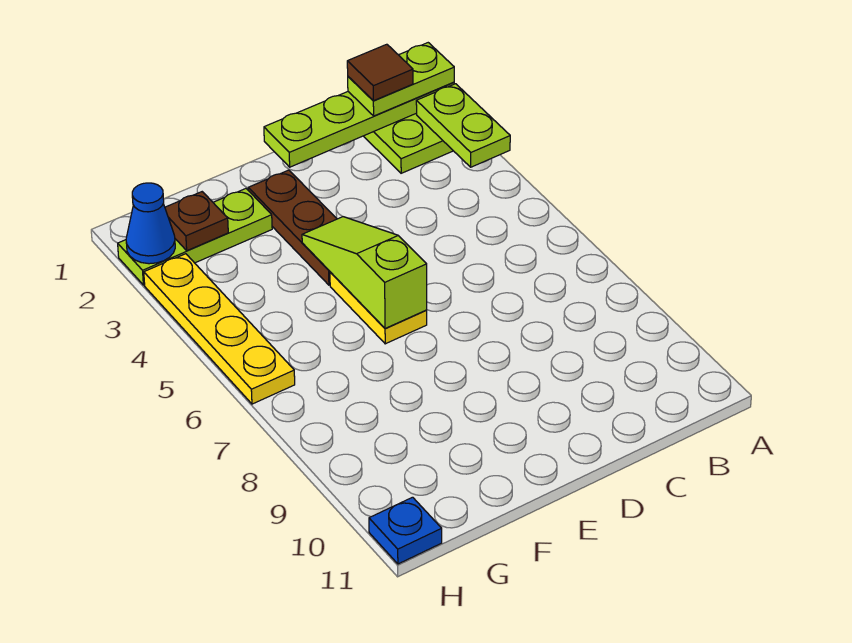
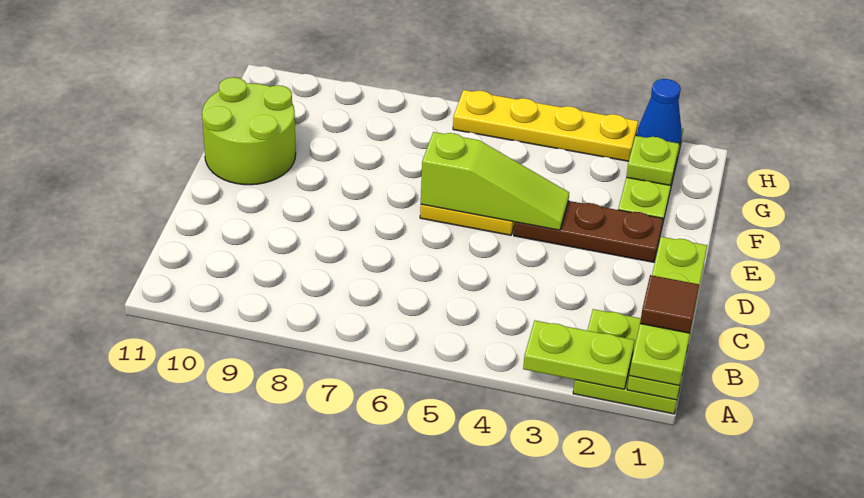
none -> lime round brick E10:F11 level 1
brown plate G2 level 2 -> lime plate G2 level 2
blue plate H11 level 1 -> none

